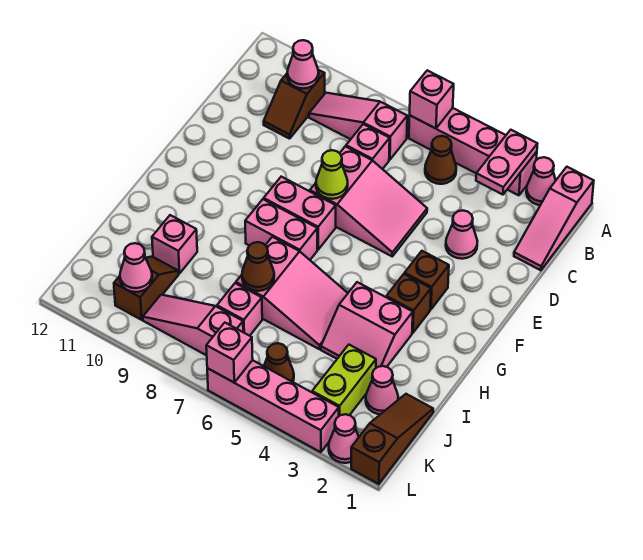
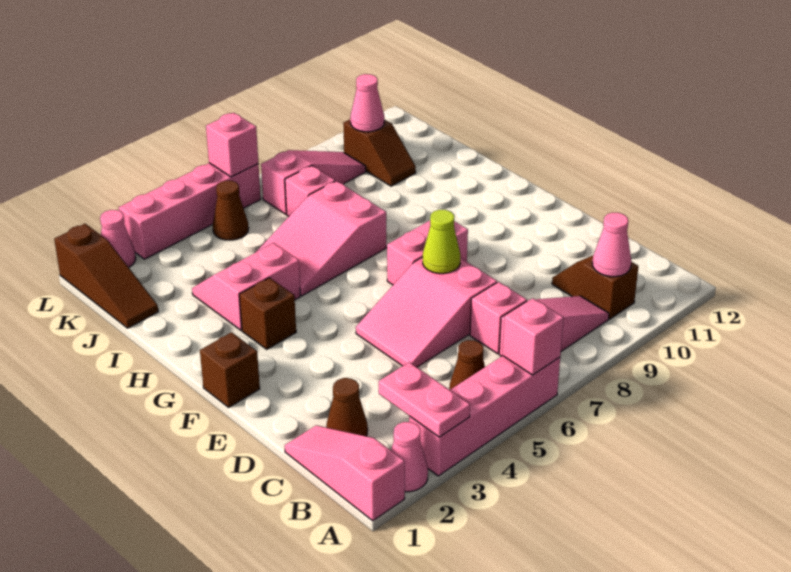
pink cone D3 level 1 -> none
brown brick F3 level 1 -> brown brick F1 level 1
pink brick G7:G8 level 1 -> none
brown cone I7 level 2 -> brown cone C2 level 1
pink brick I10 level 1 -> none
pink cone J2 level 1 -> none
lime brick J3:K3 level 1 -> none

